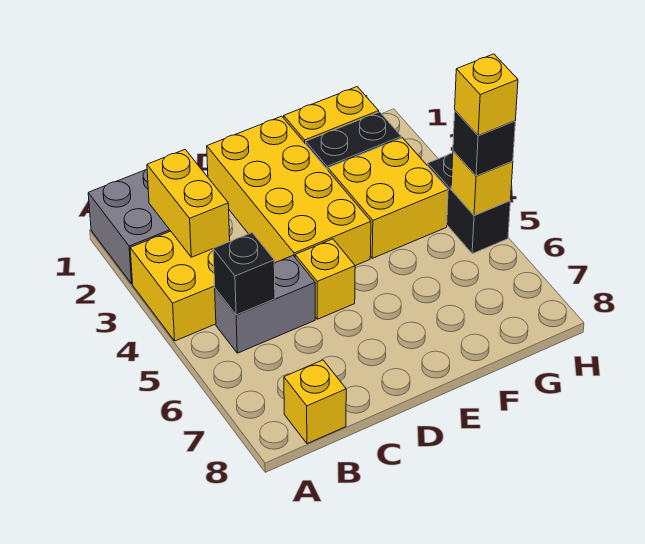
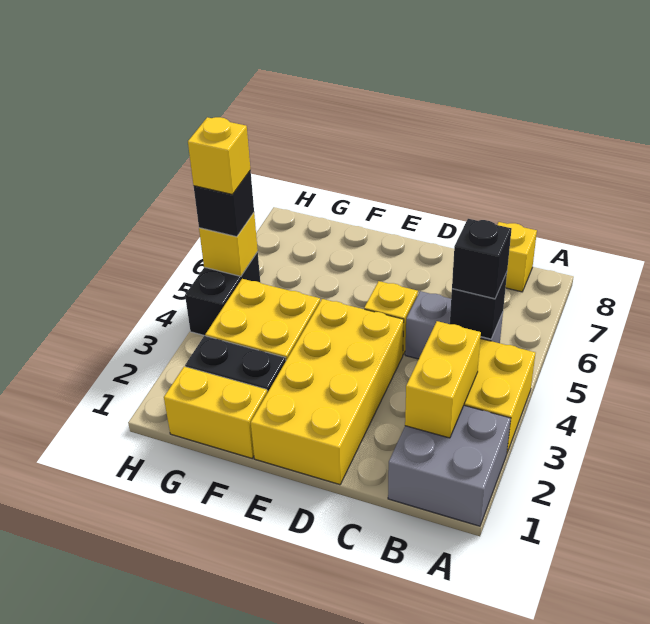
none -> black brick B5 level 3

